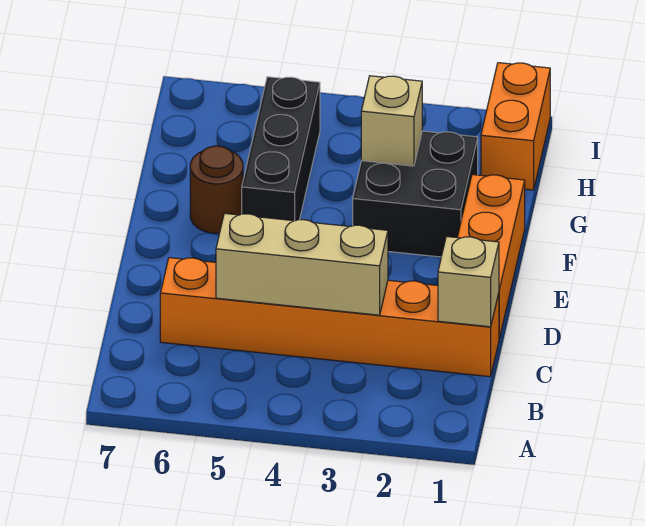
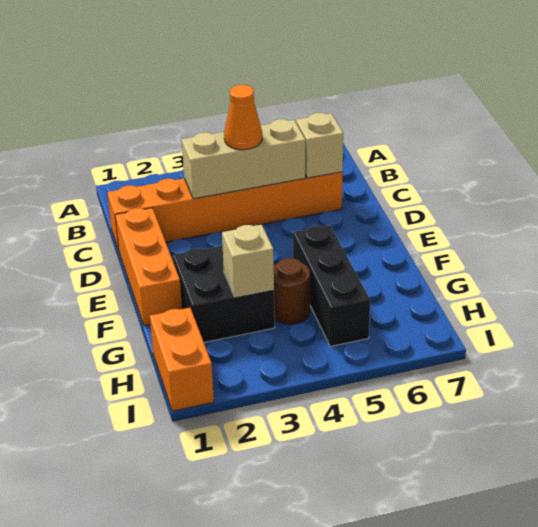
tan brick C1 level 2 -> tan brick C6 level 2
none -> orange cone C4 level 3
brown round brick F6 level 1 -> brown round brick G4 level 1

